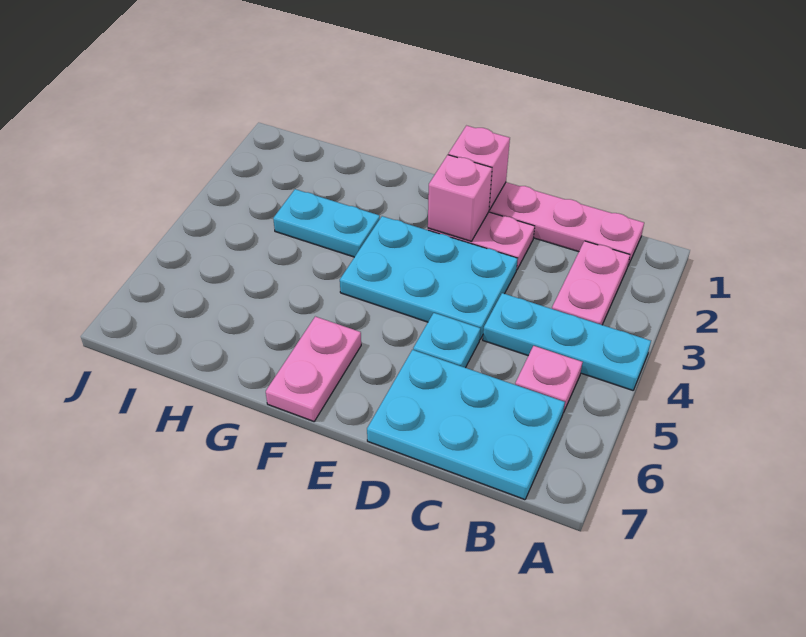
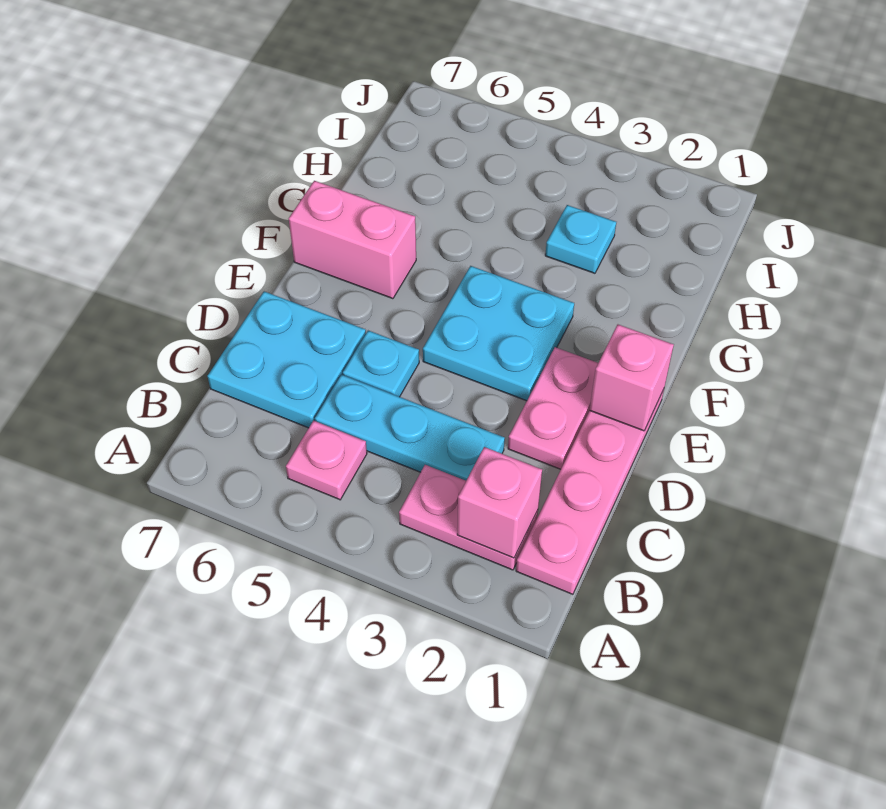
cyan plate A4:C4 level 1 -> cyan plate C3:C5 level 1
cyan plate B6:D7 level 1 -> cyan plate C6:D7 level 1
cyan plate D3:F4 level 1 -> cyan plate E3:F4 level 1
pink brick E2 level 2 -> pink brick B2 level 2
pink plate F6:F7 level 1 -> pink brick F6:F7 level 1
cyan plate G3:H3 level 1 -> cyan plate H3 level 1

